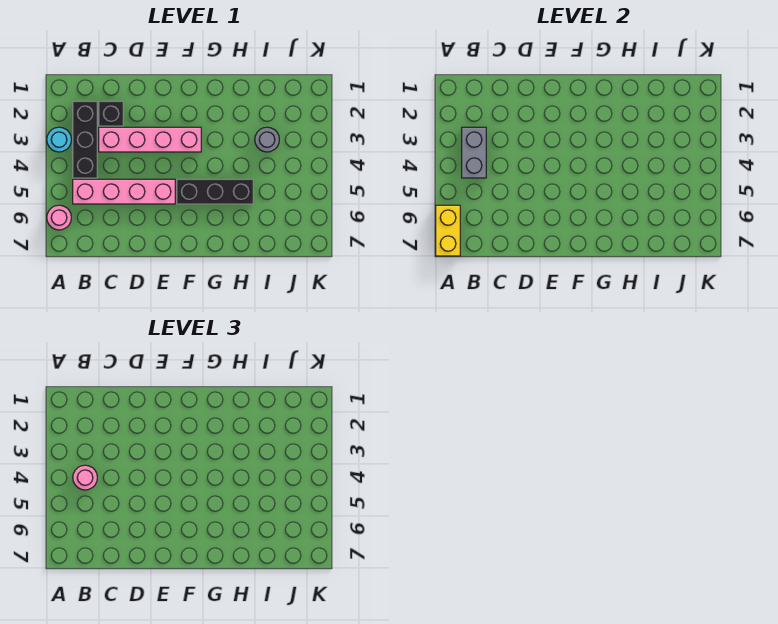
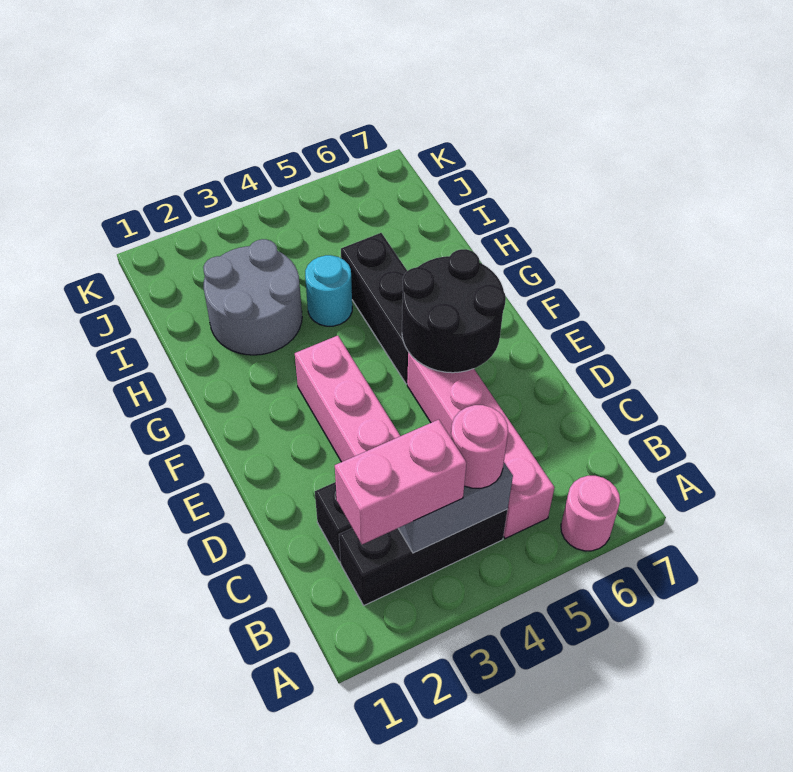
cyan round brick A3 level 1 -> cyan round brick H4 level 1
yellow brick A6:A7 level 2 -> none
none -> pink brick B2:B3 level 3
none -> black round brick E5:F6 level 2
grey round brick I3 level 1 -> grey round brick H2:I3 level 1

